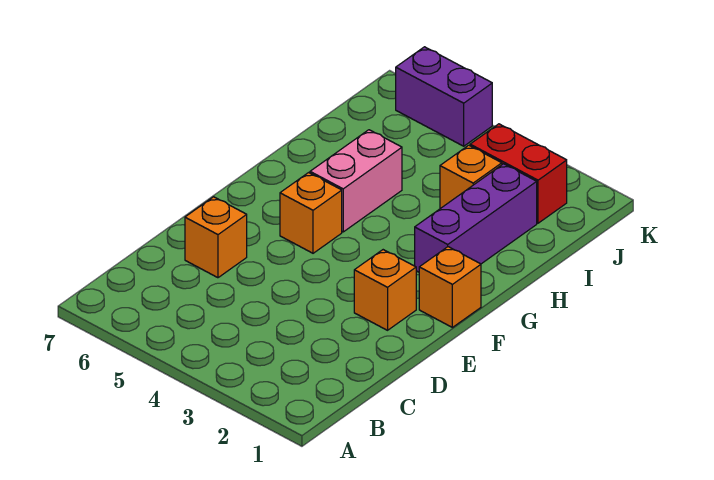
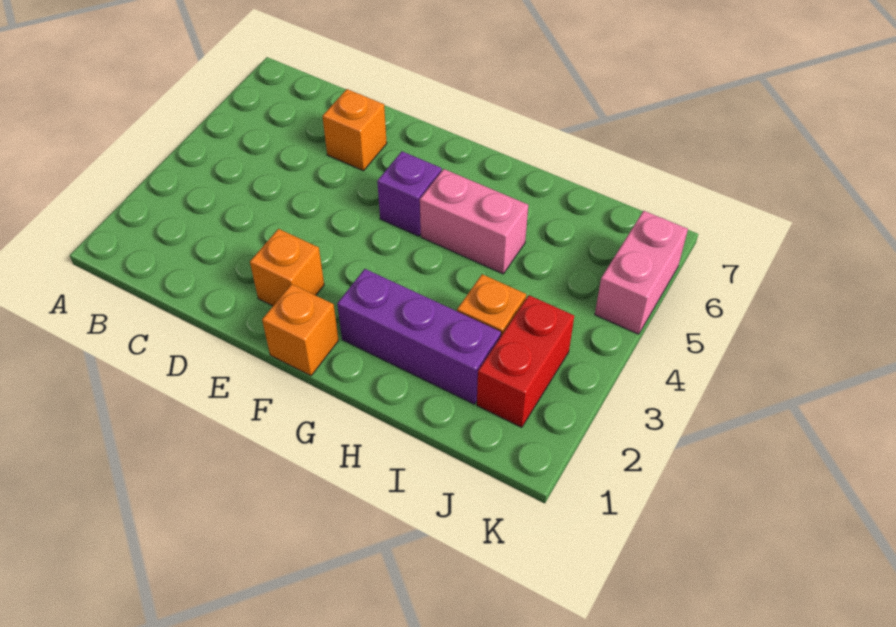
orange brick F5 level 1 -> purple brick F5 level 1
purple brick K5:K6 level 1 -> pink brick K5:K6 level 1

